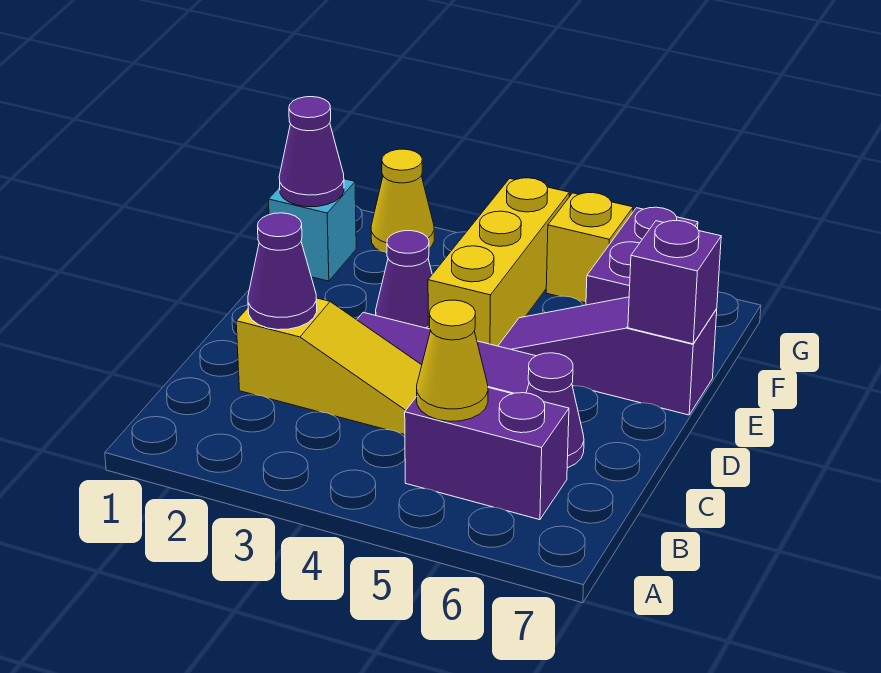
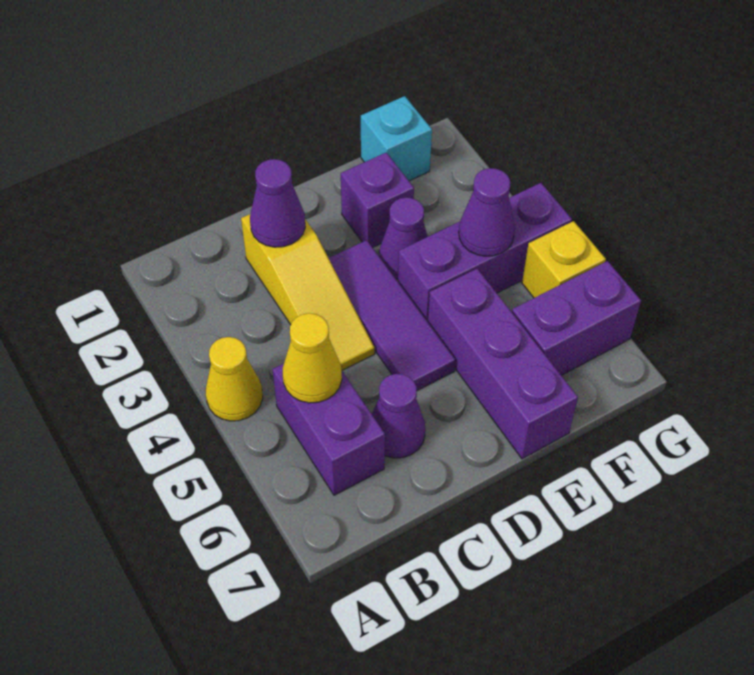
yellow brick E4:G4 level 1 -> purple brick E4:G4 level 1
purple slope E5:E7 level 1 top 7 -> purple brick E5:E7 level 1
purple brick E7 level 2 -> purple brick E2 level 1
purple cone F1 level 2 -> purple cone F4 level 2
yellow cone G2 level 1 -> yellow cone A4 level 1

